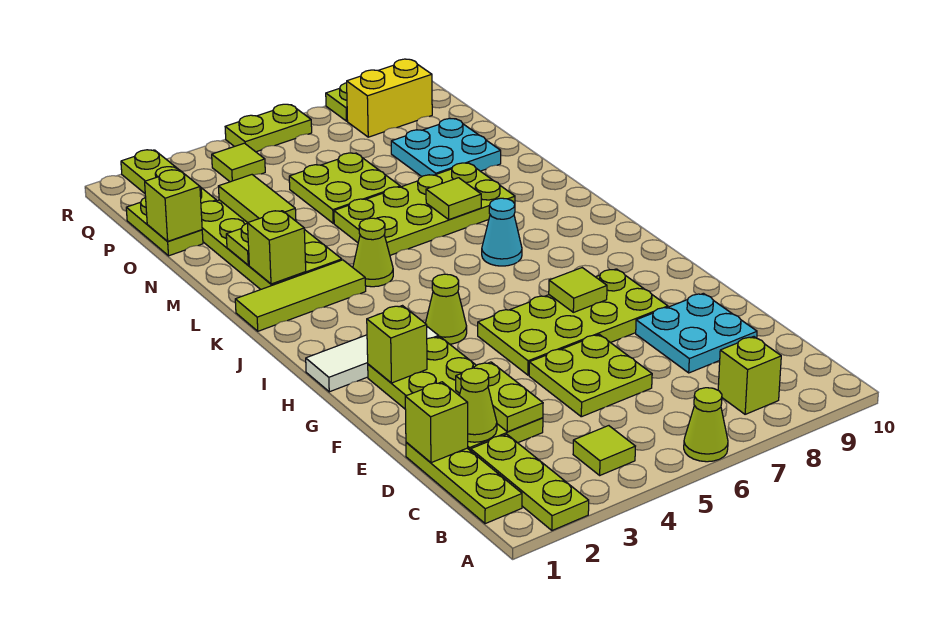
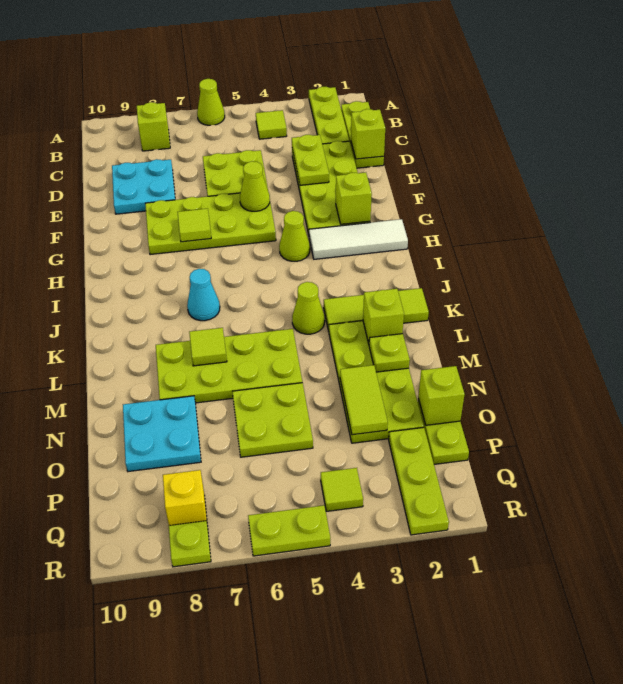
lime cone D2 level 2 -> lime cone F5 level 2
yellow brick Q8:Q9 level 1 -> yellow brick Q8 level 1

